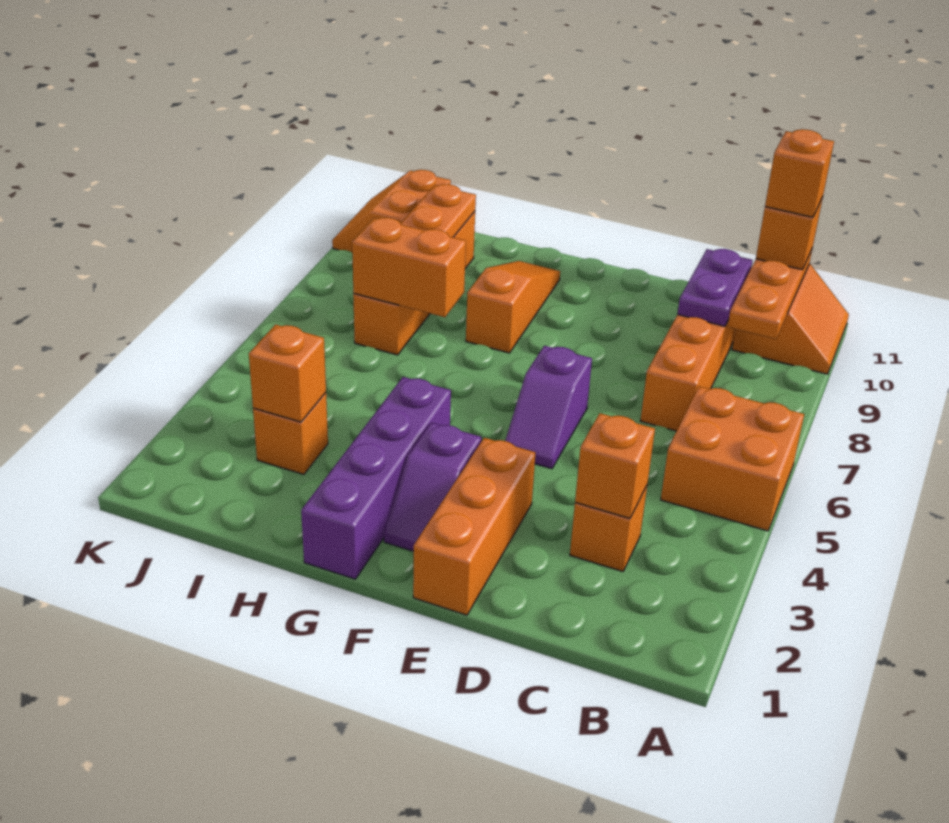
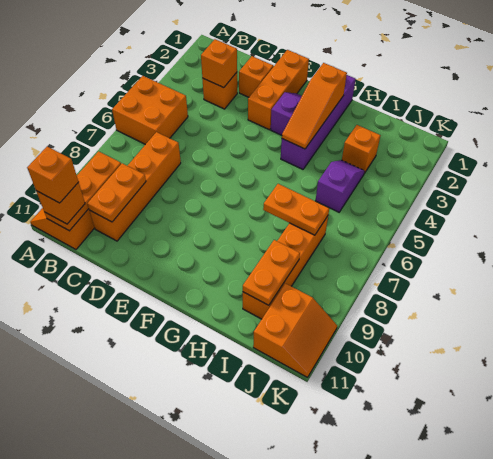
purple plate C9:C10 level 2 -> orange plate C9:C10 level 2
purple slope E5:E6 level 1 top 6 -> purple slope I4:I5 level 1 top 5
orange slope G8:G10 level 1 top 8 -> orange slope G2:G4 level 2 top 2
orange brick H7:I7 level 2 -> orange plate H7:I7 level 2
orange brick I3 level 2 -> orange brick D2 level 1

